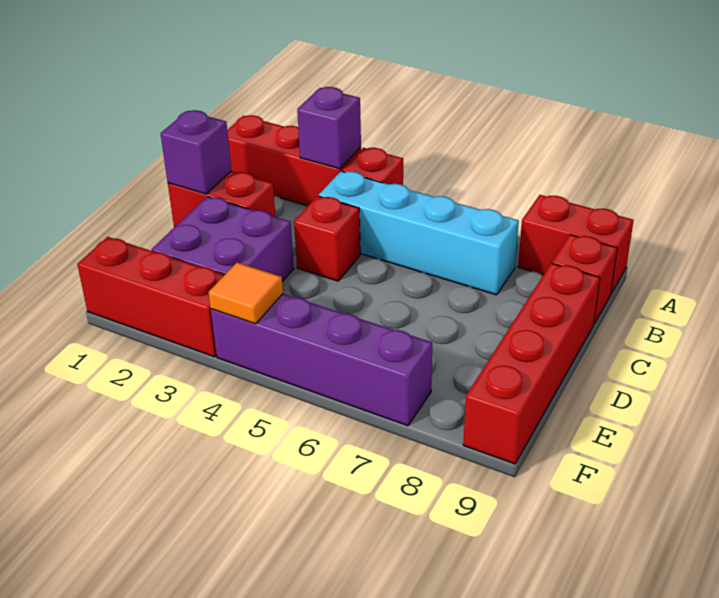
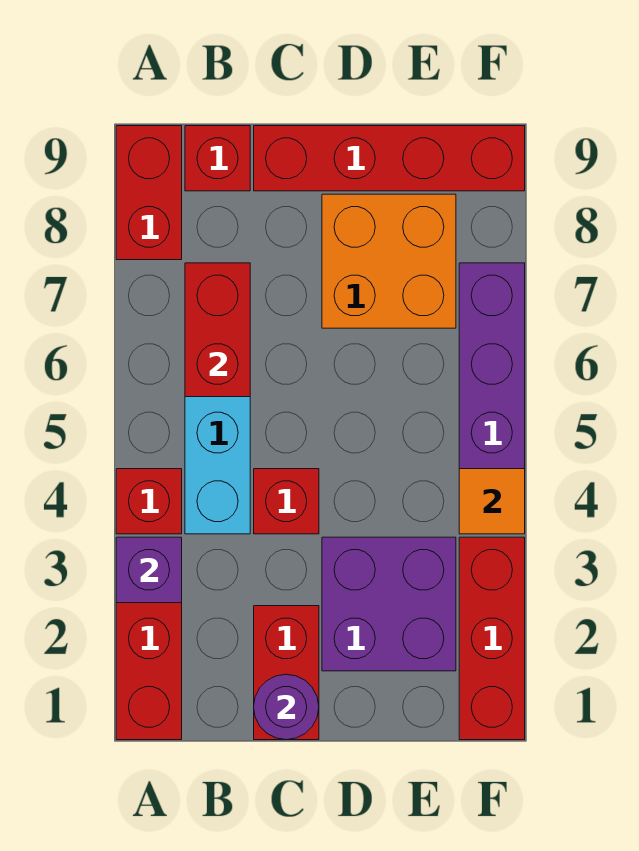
none -> red brick B6:B7 level 2
purple brick C1 level 2 -> purple round brick C1 level 2
none -> orange brick D7:E8 level 1

